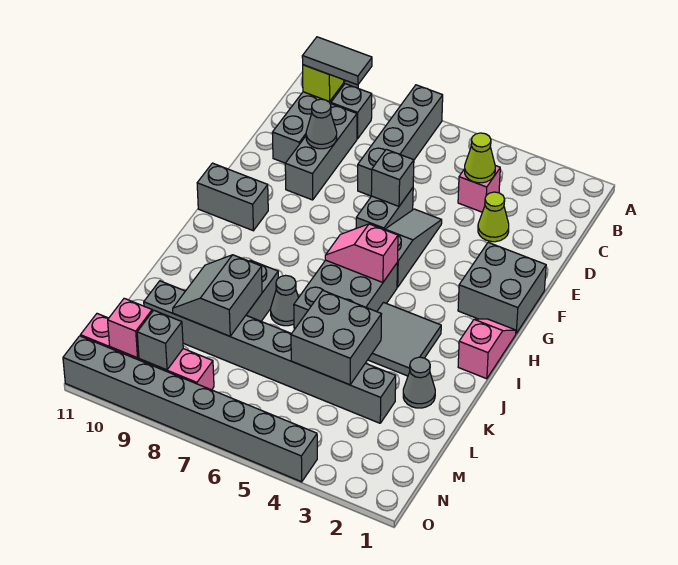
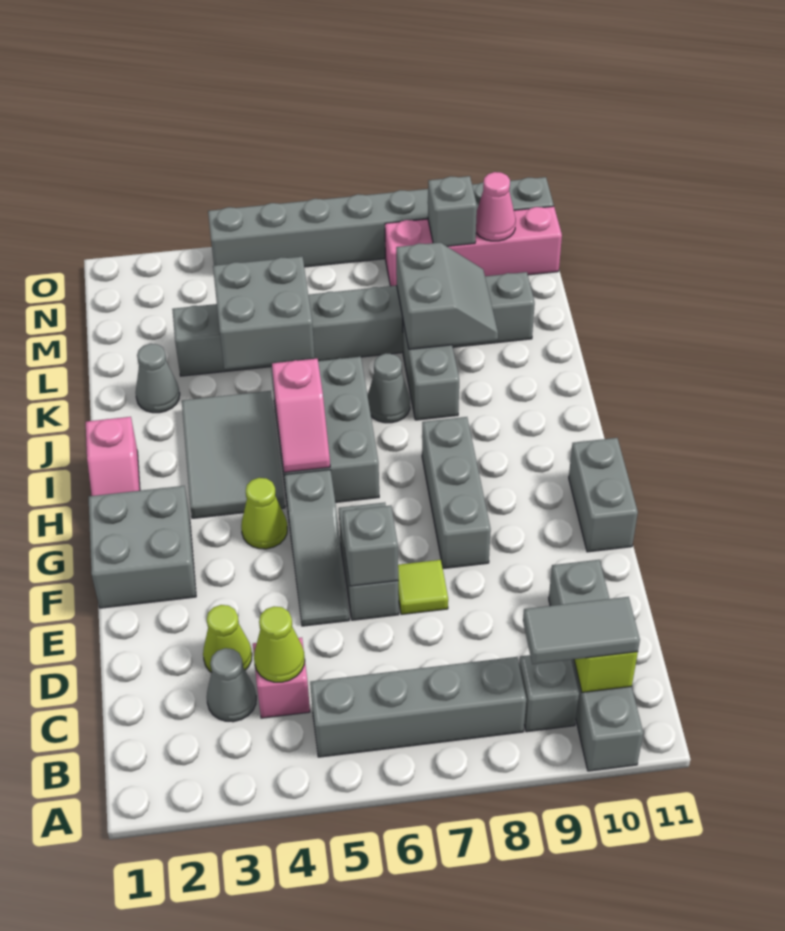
grey brick A7:D7 level 1 -> grey brick B5:B8 level 1
grey brick C9:E9 level 1 -> grey brick F8:H8 level 1
grey cone D9 level 2 -> grey cone C3 level 1
none -> lime tile E7 level 1
none -> lime cone G4 level 1
grey brick G10:G11 level 1 -> grey brick F11:G11 level 1
pink slope H5:H6 level 2 top 5 -> pink slope H5:I5 level 2 top I
grey tile I3:J4 level 1 -> grey tile H3:J4 level 1
pink brick N10 level 2 -> pink cone N10 level 2

